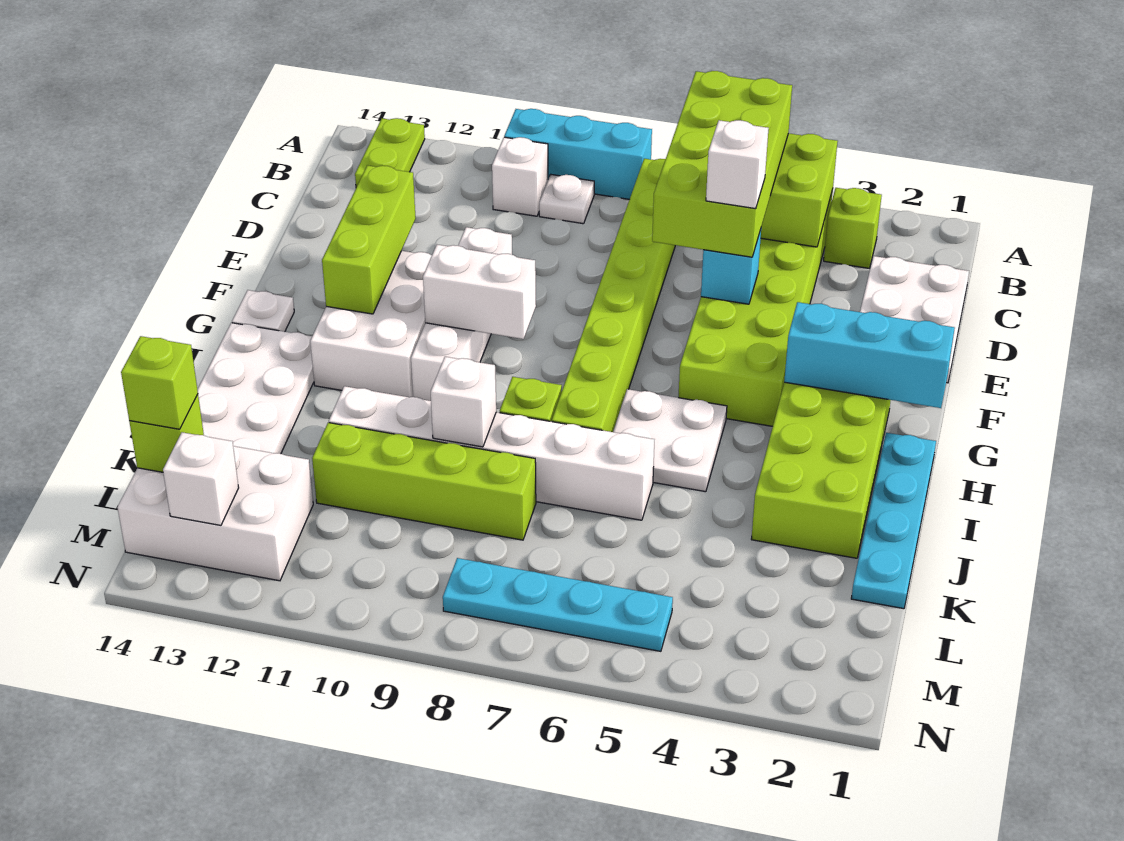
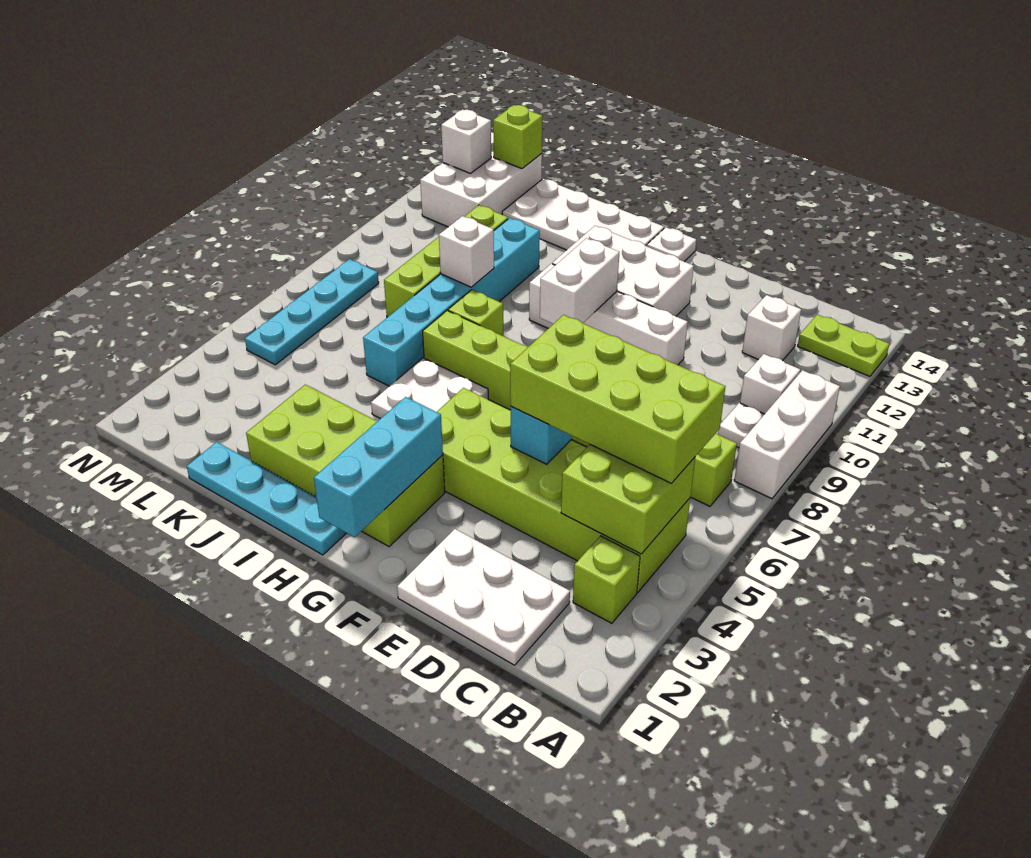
cyan brick A8:A10 level 1 -> white brick A8:A10 level 1
white brick E5 level 4 -> white brick C12 level 1
lime brick E12:G12 level 2 -> none
white brick J6:J11 level 1 -> cyan brick J6:J11 level 1
lime brick L14 level 3 -> none

